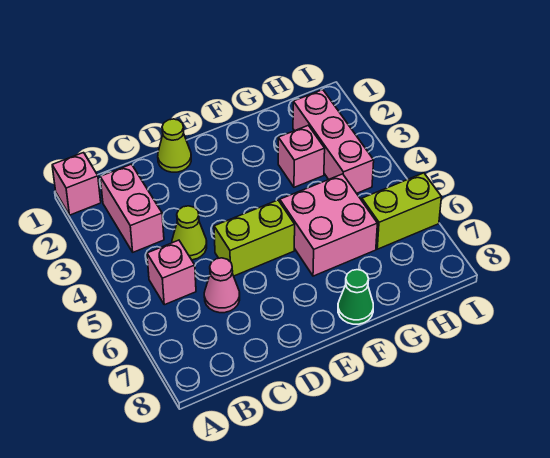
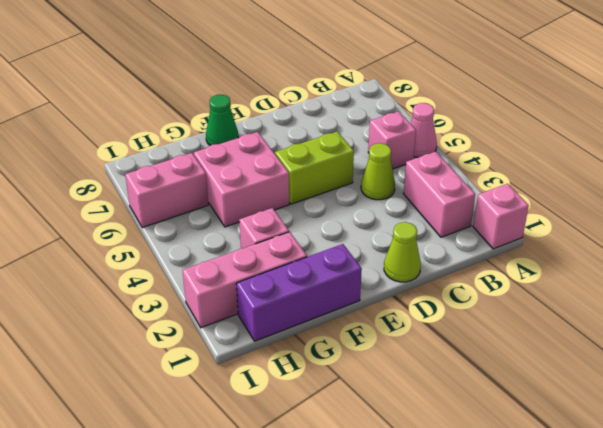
pink cone C6 level 1 -> pink cone A5 level 1
none -> purple brick F1:H1 level 1
pink brick H2:H4 level 1 -> pink brick G2:I2 level 1
lime brick H6:I6 level 1 -> pink brick H6:I6 level 1

